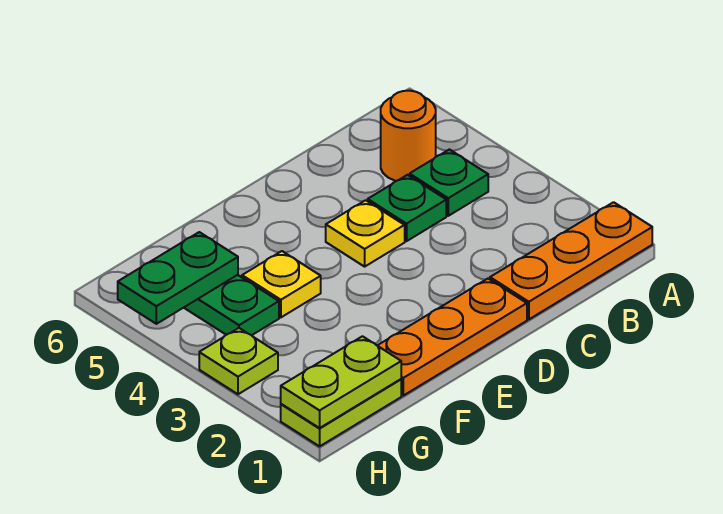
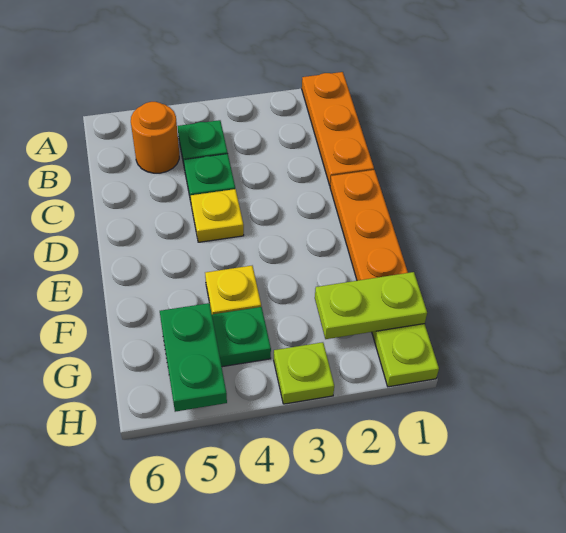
lime plate G1:H1 level 2 -> lime plate G1:G2 level 2

